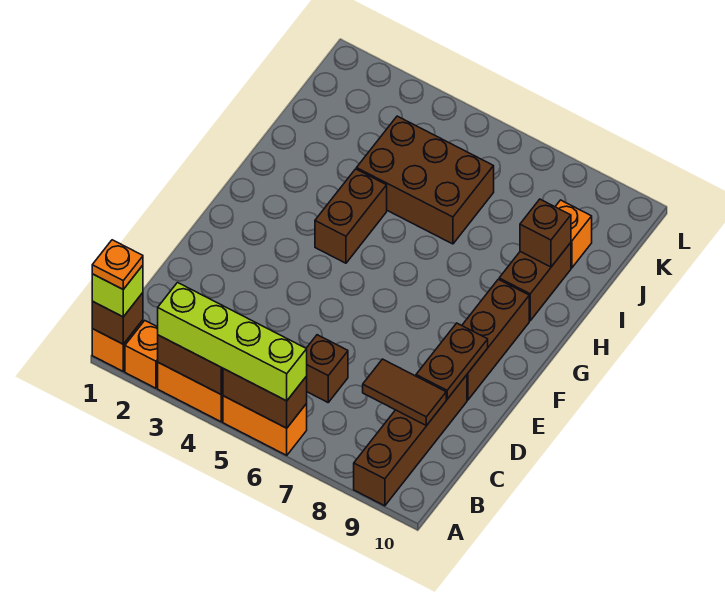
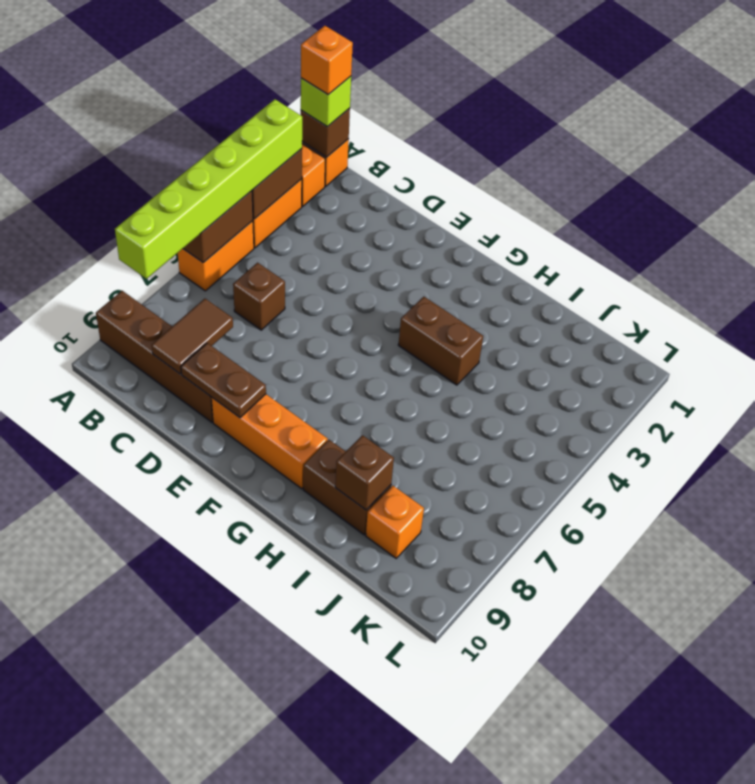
orange plate A1 level 4 -> orange brick A1 level 4
lime brick A3:A6 level 3 -> lime brick A3:A8 level 3
brown brick E9:G9 level 1 -> orange brick E9:G9 level 1
brown brick I4:J6 level 1 -> none

